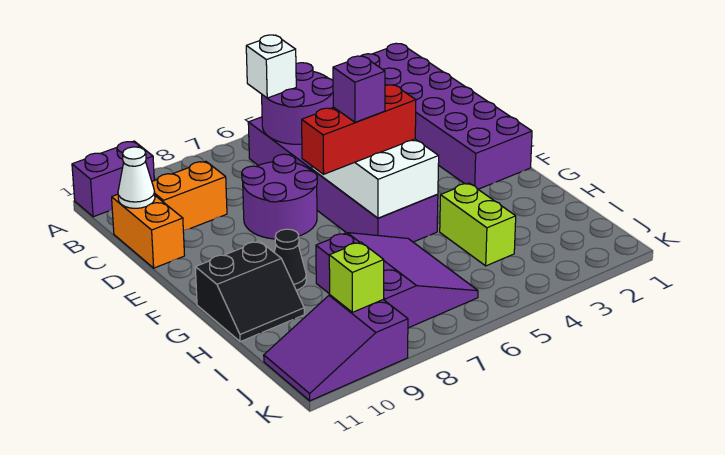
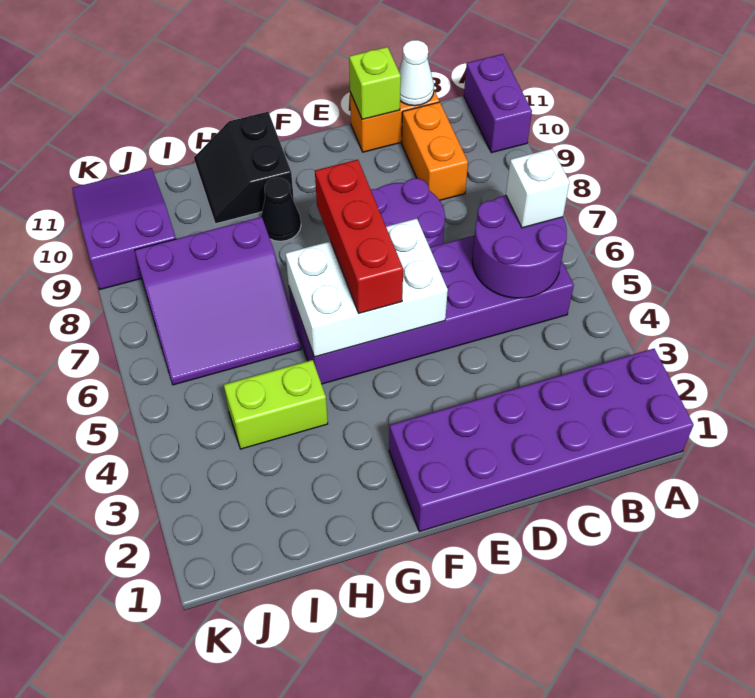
purple brick F6 level 4 -> none
lime brick J9 level 2 -> lime brick D11 level 2

